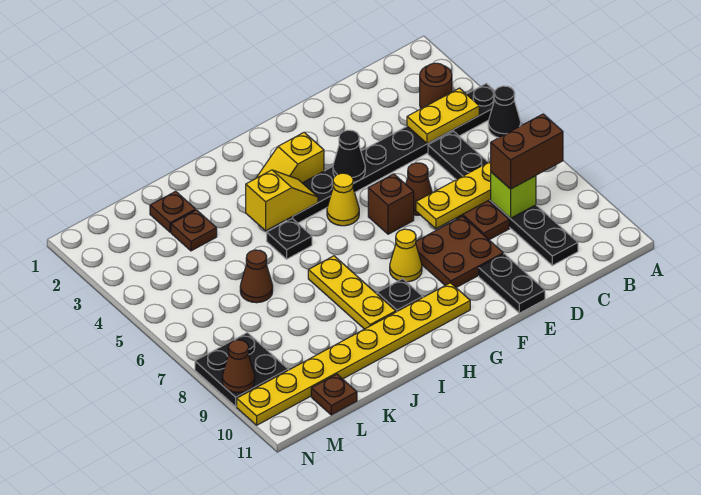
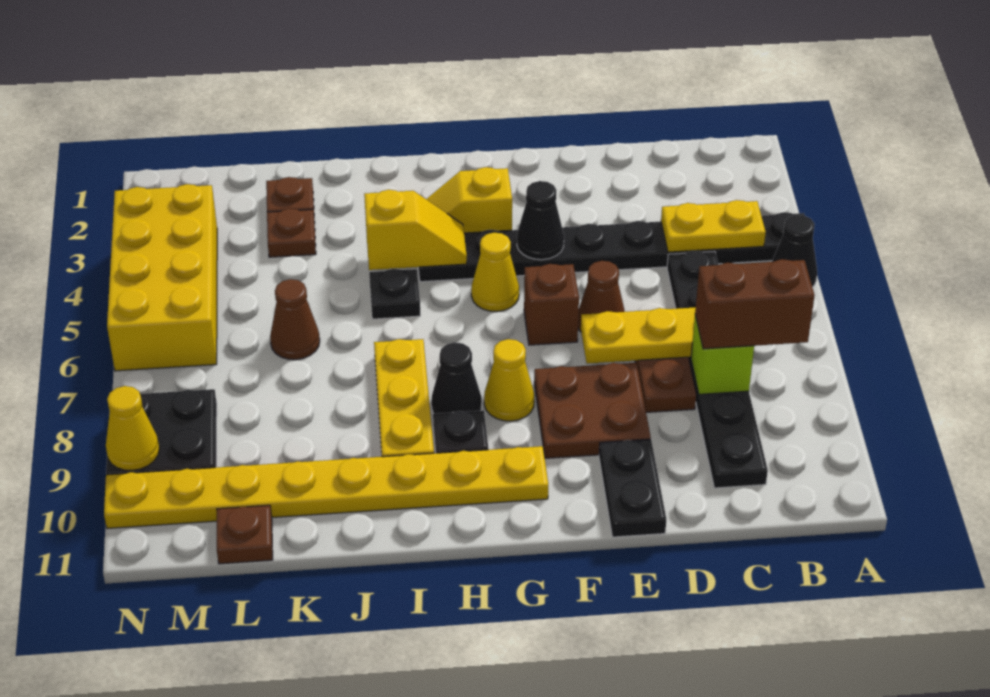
brown round brick B3 level 1 -> none
none -> black cone H8 level 1
none -> yellow brick M3:N6 level 1
brown cone N9 level 2 -> yellow cone N9 level 2

